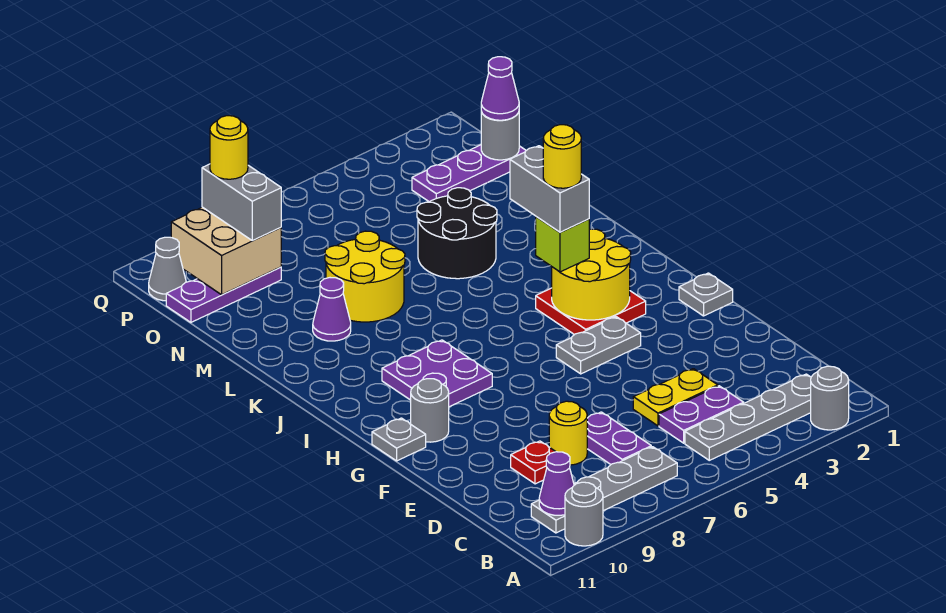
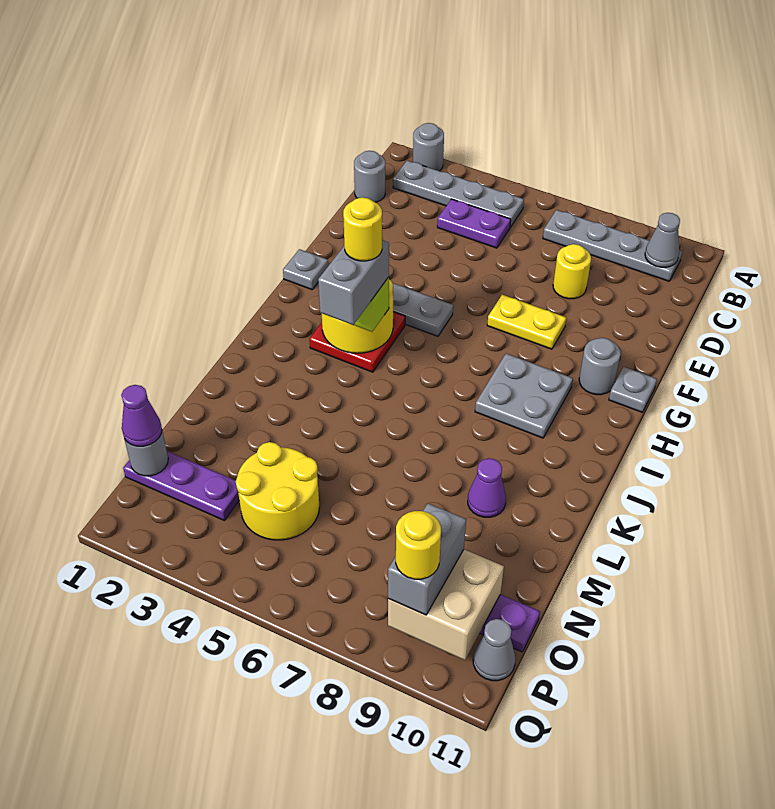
grey round brick A10 level 1 -> grey round brick C1 level 1
purple cone B10 level 2 -> grey cone B10 level 2
purple plate C7:D7 level 1 -> none
yellow plate D4:D5 level 1 -> yellow plate F7:F8 level 1
red plate D9 level 1 -> none
purple plate H8:I9 level 1 -> grey plate H8:I9 level 1
black round brick L4:M5 level 1 -> none
yellow round brick L7:M8 level 1 -> yellow round brick N4:O5 level 1

